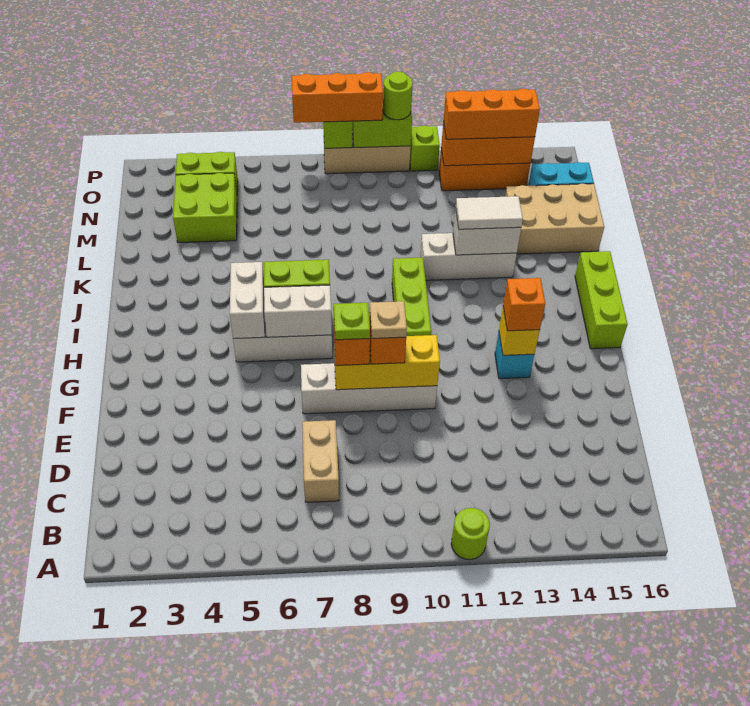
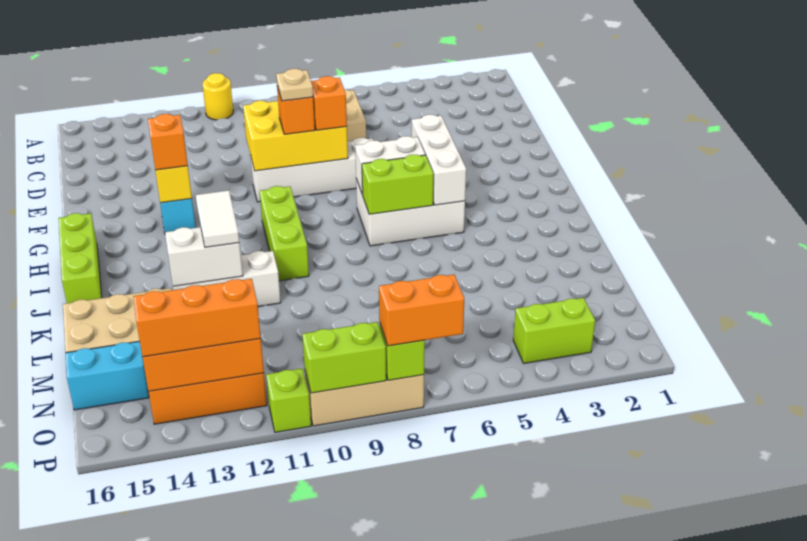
lime round brick A11 level 1 -> yellow round brick A11 level 1
yellow brick F8:F10 level 2 -> yellow brick E8:F10 level 2
lime plate F8 level 4 -> none
white brick H5:I5 level 2 -> white brick G5:I5 level 2
white tile K12:K13 level 3 -> white tile J12:K12 level 3
lime brick M3:N4 level 1 -> none
orange brick P7:P9 level 3 -> orange brick P7:P8 level 3
lime round brick P10 level 3 -> none

